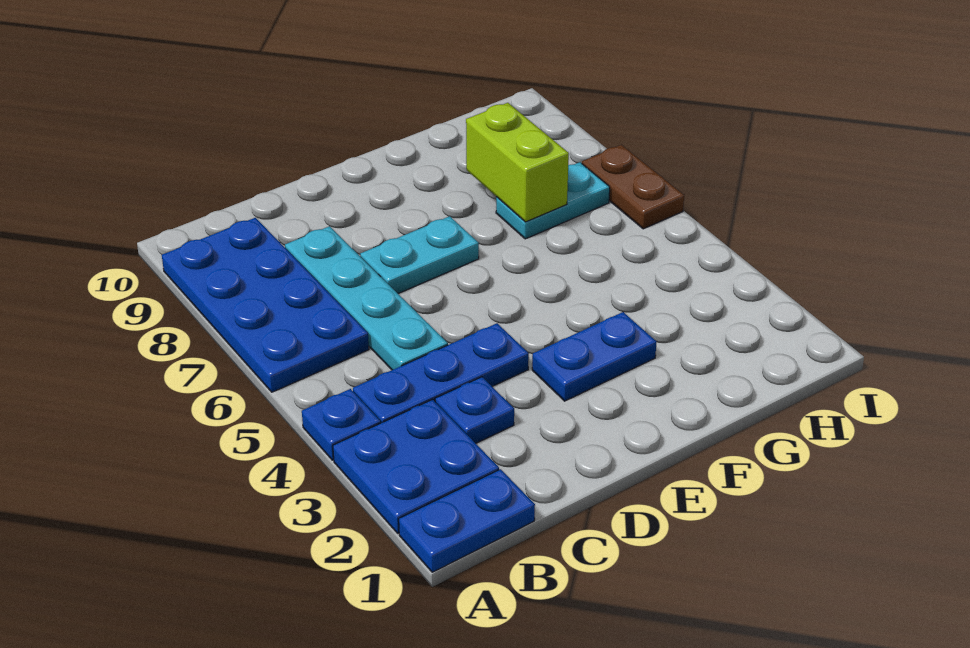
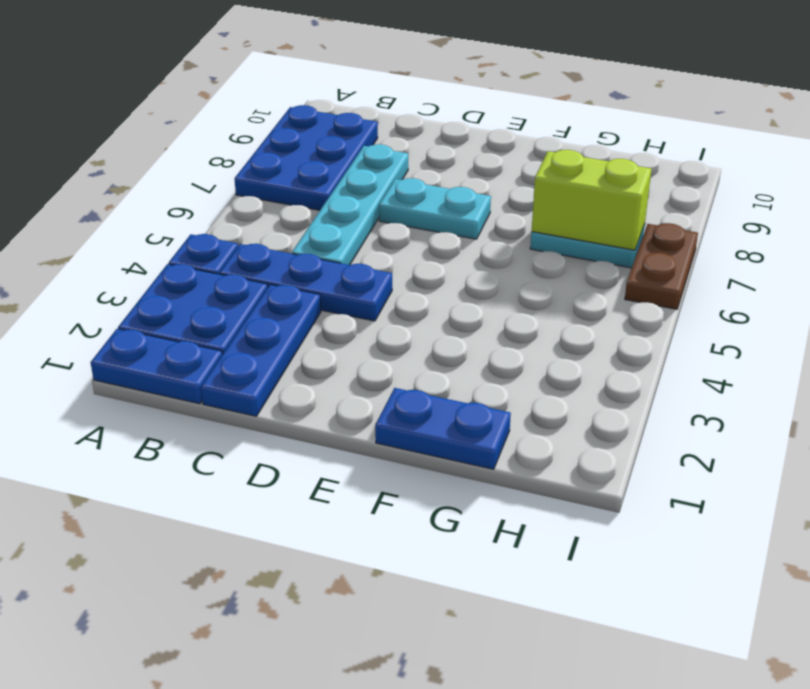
blue plate A6:B9 level 1 -> blue plate A7:B9 level 1
blue plate C3 level 1 -> blue plate C1:C3 level 1
blue plate E3:F3 level 1 -> blue plate F1:G1 level 1
lime brick G7:G8 level 2 -> lime brick G7:H7 level 2

